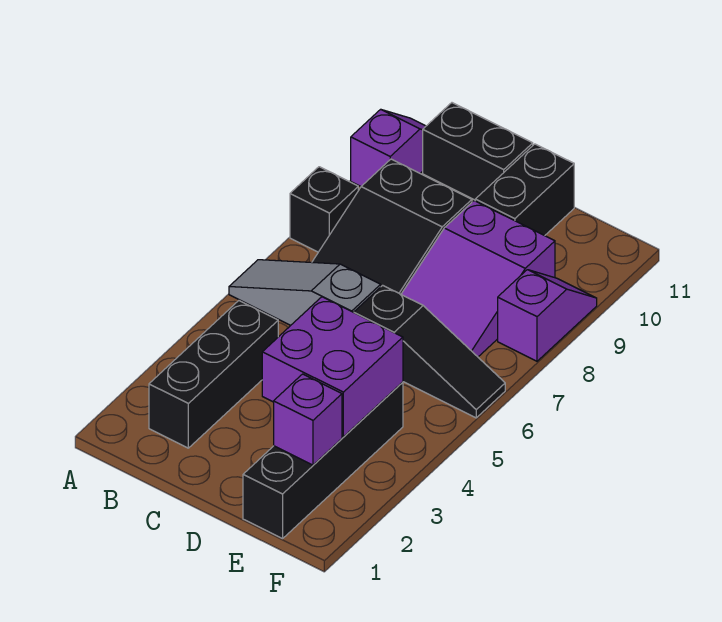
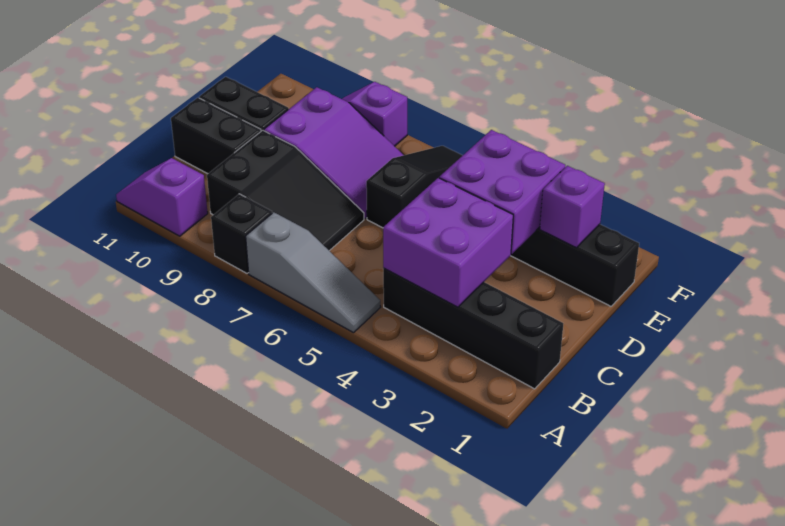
grey slope A6:C6 level 1 top C -> grey slope A5:A7 level 1 top 7
black brick B2:B4 level 1 -> black brick B1:B4 level 1
none -> purple brick B3:C4 level 2
black brick B11:C11 level 1 -> black brick C10:C11 level 1

